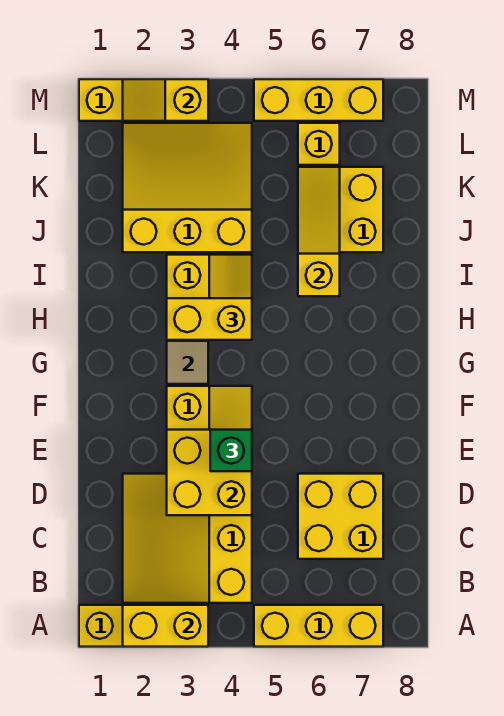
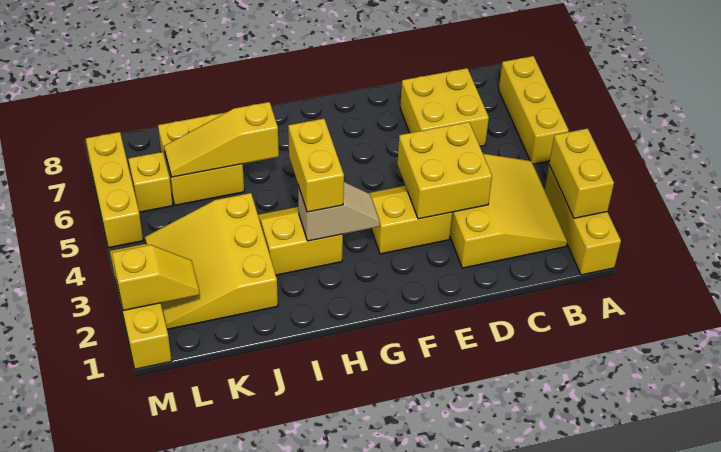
yellow slope B2:D4 level 1 top 4 -> yellow slope B2:D4 level 1 top D
green brick E4 level 3 -> none
yellow slope M2:M3 level 2 top 3 -> yellow slope L2:M2 level 2 top M

